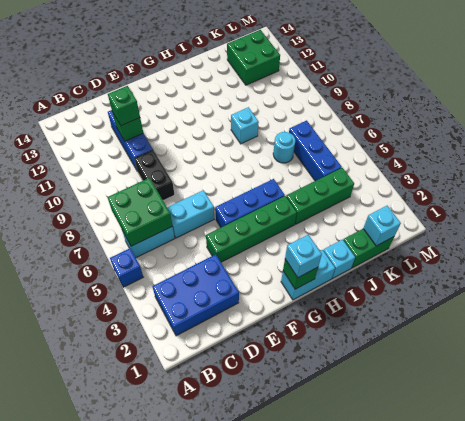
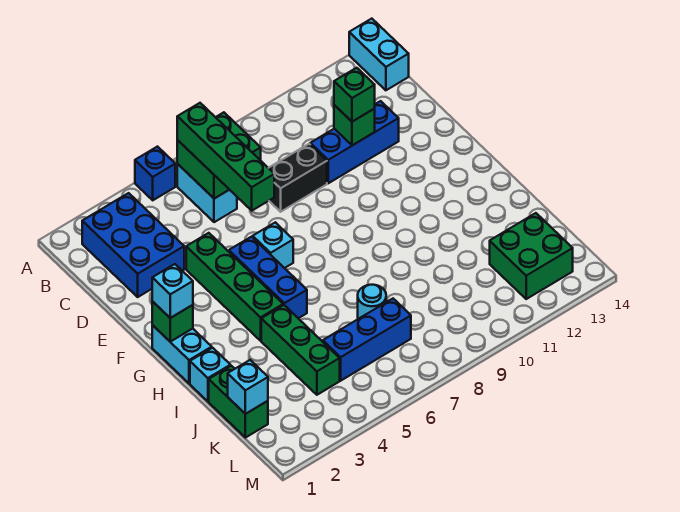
none -> green brick B6:E6 level 3
cyan brick D6:E6 level 1 -> cyan brick A14:B14 level 1
cyan brick I9 level 1 -> cyan brick F6 level 1

